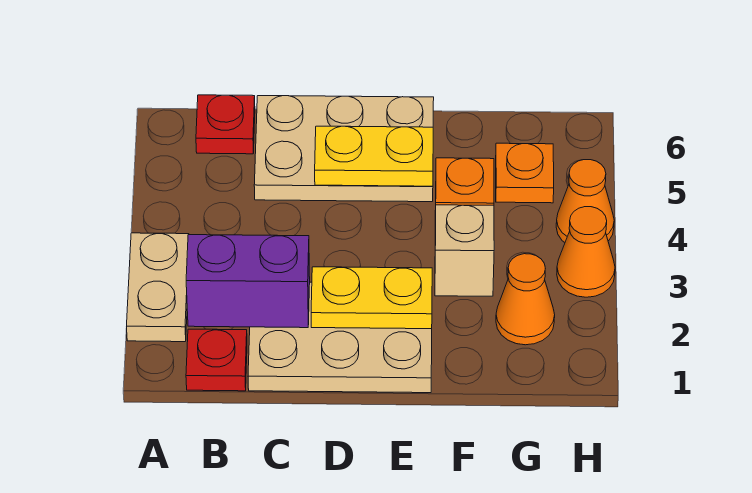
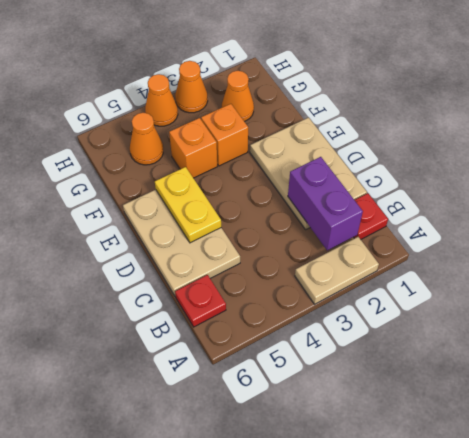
yellow plate D2:E2 level 2 -> none
tan brick F3 level 1 -> orange brick F3 level 1
orange plate G5 level 1 -> orange cone G5 level 1

